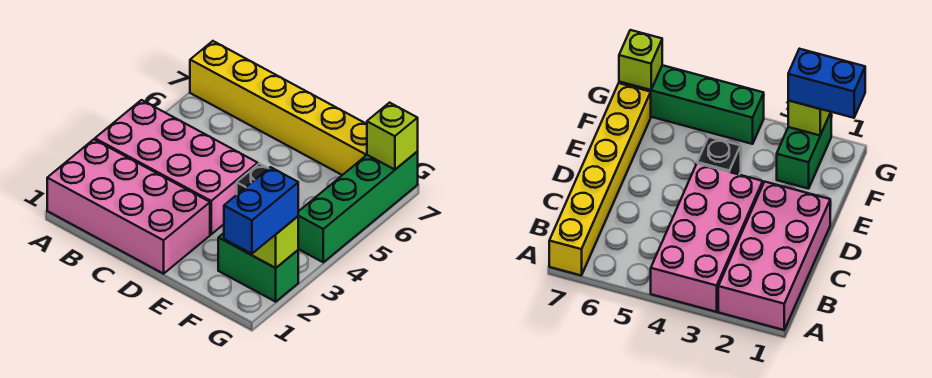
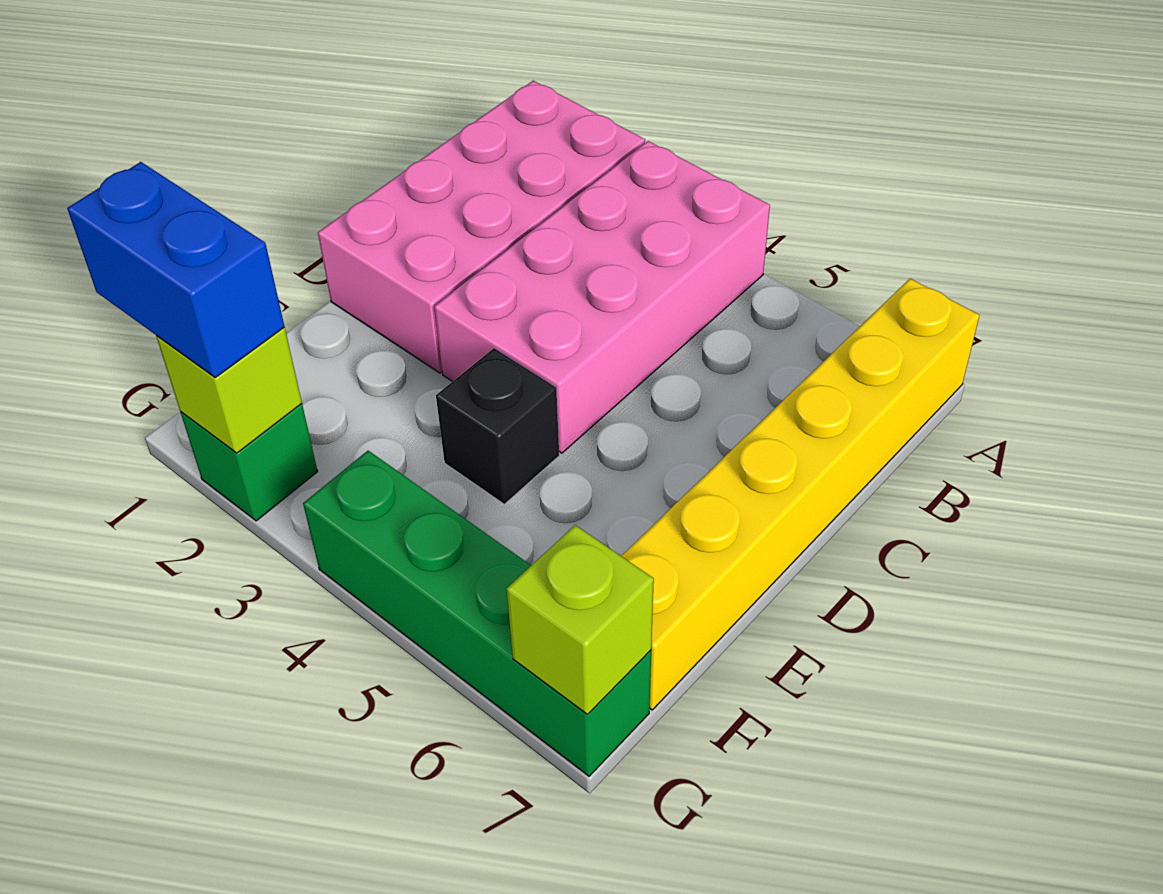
green brick F2:G2 level 1 -> green brick G2 level 1

